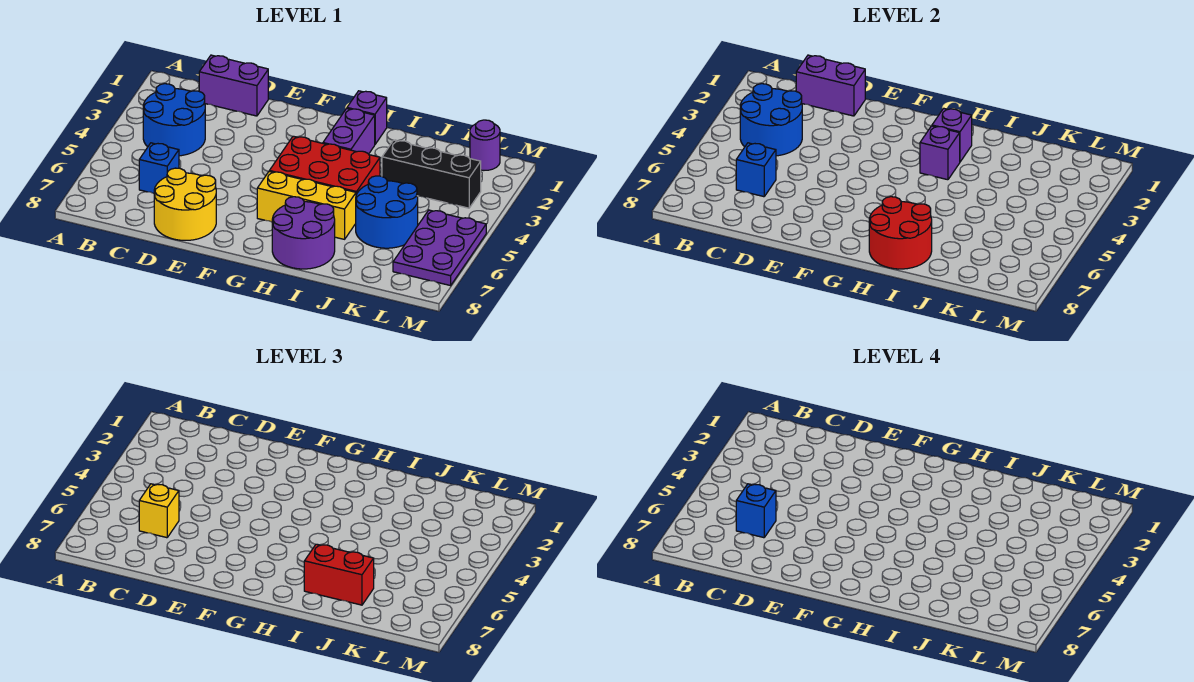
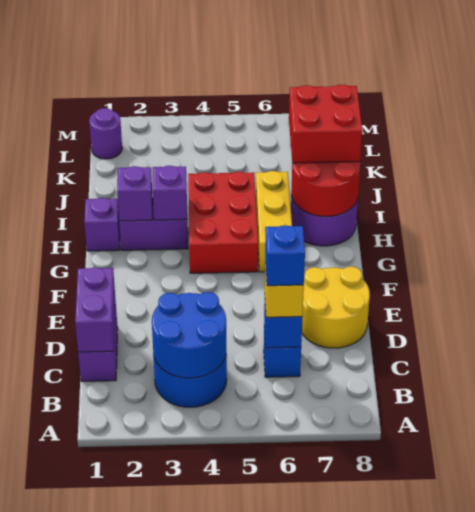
red brick I7:J7 level 3 -> red brick I7:J8 level 3
black brick J3:L3 level 1 -> none
blue round brick J5:K6 level 1 -> none
purple plate L5:M7 level 1 -> none

